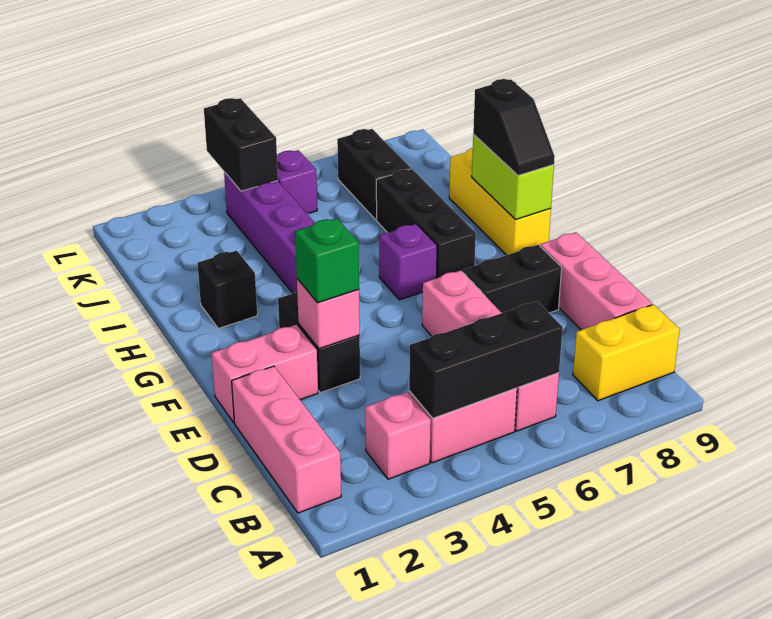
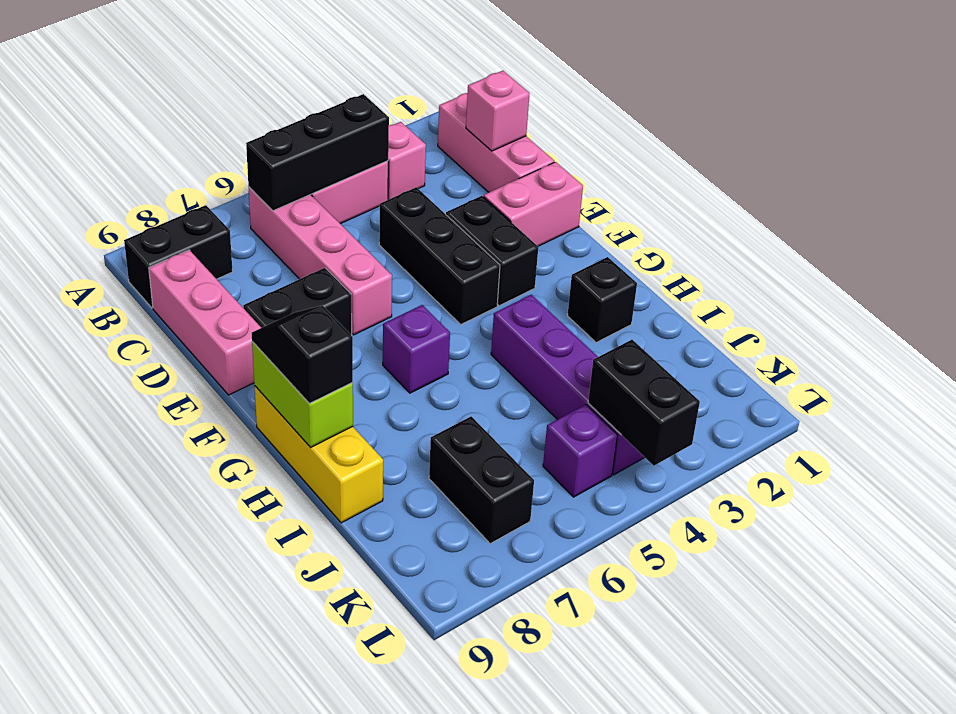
yellow brick B8:B9 level 1 -> black brick B8:B9 level 1
pink brick E3 level 2 -> pink brick C1 level 2
green brick E3 level 3 -> none
black brick G7:I7 level 1 -> black brick D4:F4 level 1

